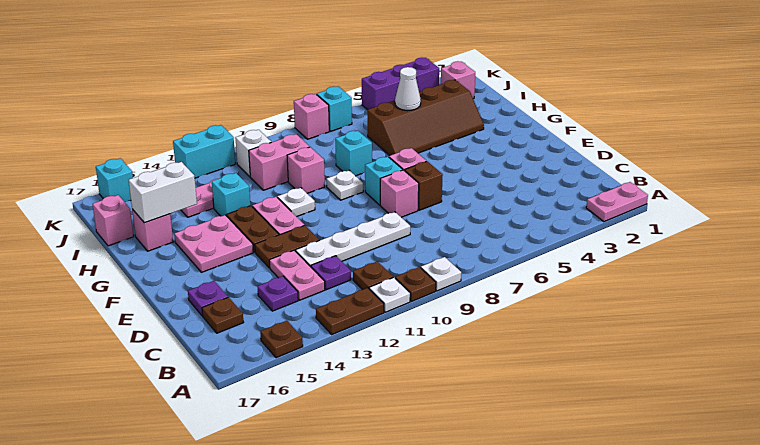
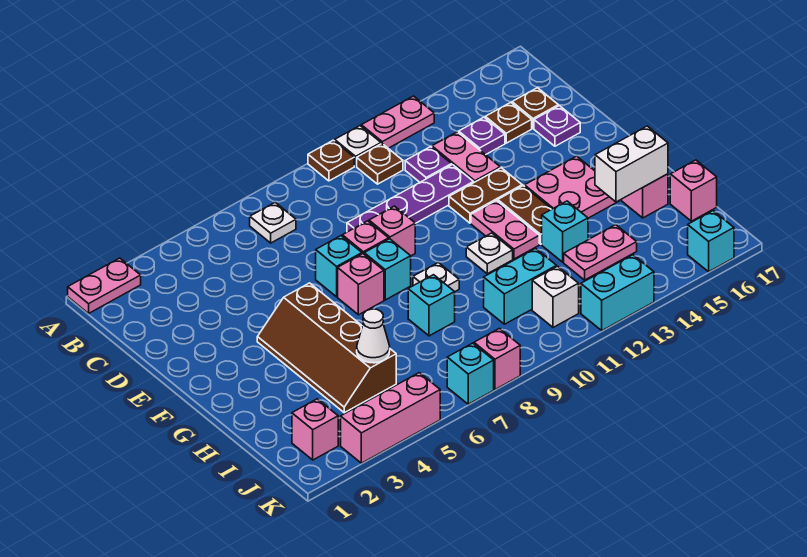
white plate A9 level 1 -> white plate B7 level 1
brown plate A12:A13 level 1 -> pink plate A12:A13 level 1
brown plate A15 level 1 -> brown plate C15 level 1
white plate D9:D12 level 1 -> purple plate D9:D12 level 1
brown brick E7 level 1 -> cyan brick E7 level 1
brown slope H3:I6 level 1 top I -> brown slope F4:I5 level 1 top 5
pink brick H10 level 1 -> pink brick E9 level 1
pink brick I10:I11 level 1 -> cyan brick I10:I11 level 1
purple brick K3:K5 level 1 -> pink brick K3:K5 level 1

